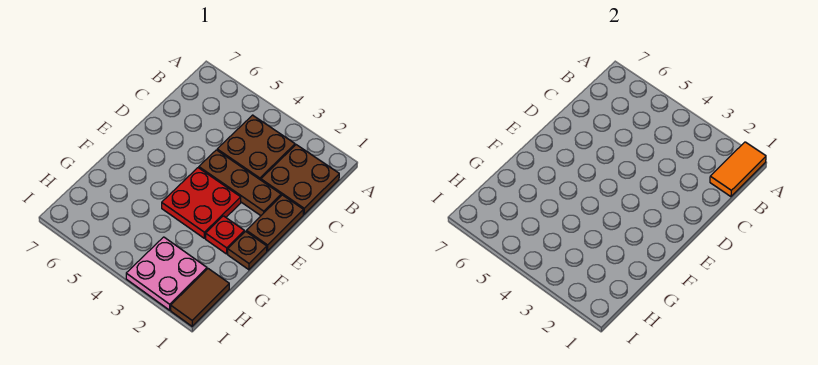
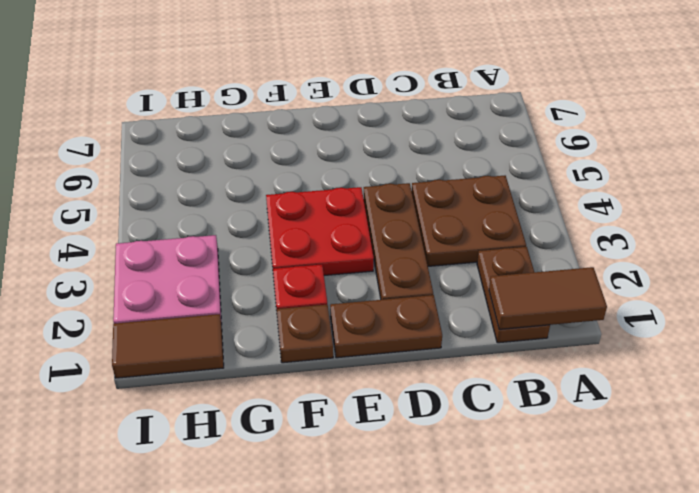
orange tile A1:B1 level 2 -> brown tile A1:B1 level 2
brown plate B1:C2 level 1 -> brown plate B1:B2 level 1

